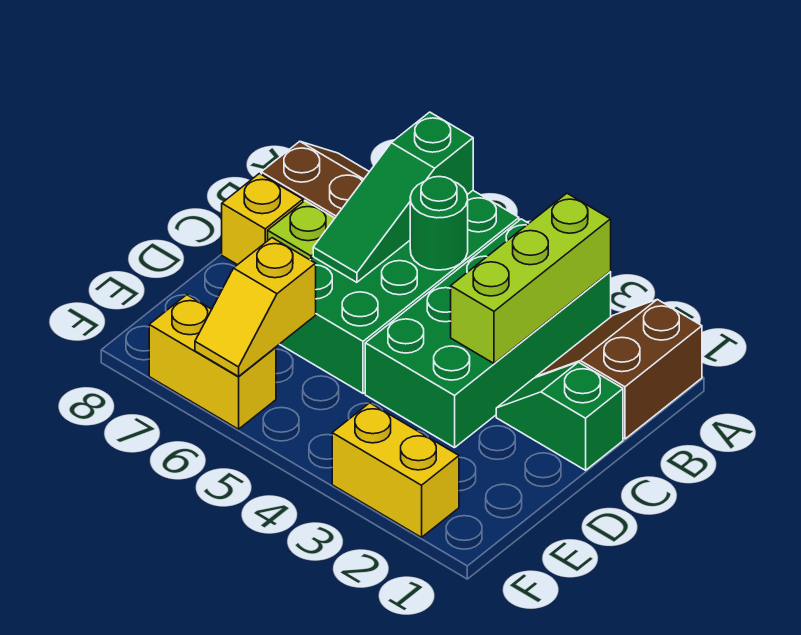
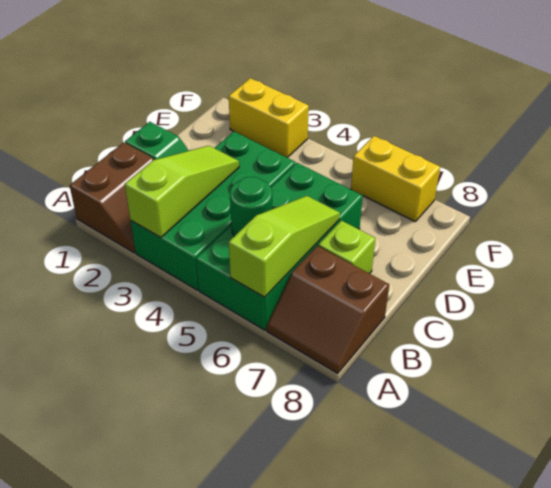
lime brick A3:C3 level 2 -> lime slope A3:C3 level 2 top A
green slope A6:C6 level 2 top A -> lime slope A6:C6 level 2 top A
yellow brick C8 level 1 -> none
yellow slope E6:F6 level 2 top E -> none

